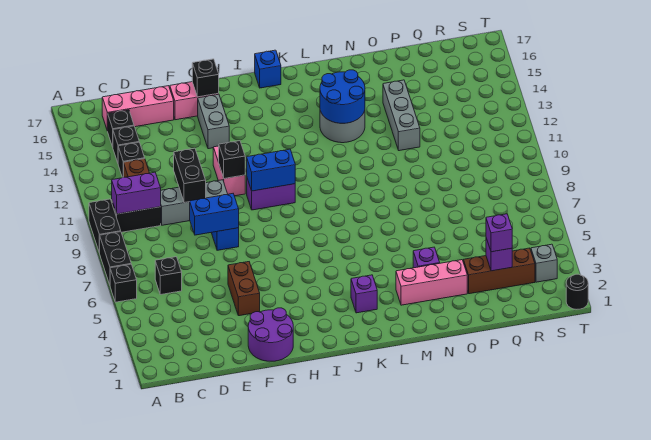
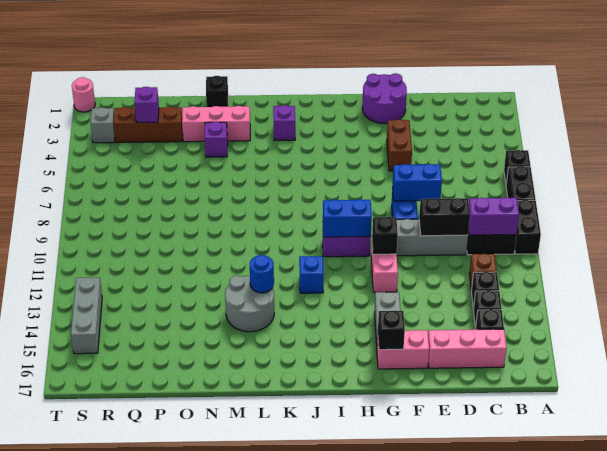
black brick C6 level 1 -> black brick N1 level 1
black brick E10:E11 level 2 -> black brick D10:E10 level 2
blue brick J17 level 1 -> blue brick J12 level 1
blue round brick L13:M14 level 2 -> blue round brick L13 level 2
grey brick O12:O14 level 1 -> grey brick S13:S15 level 1
purple brick Q3 level 3 -> none
black round brick T1 level 1 -> pink round brick T1 level 1

